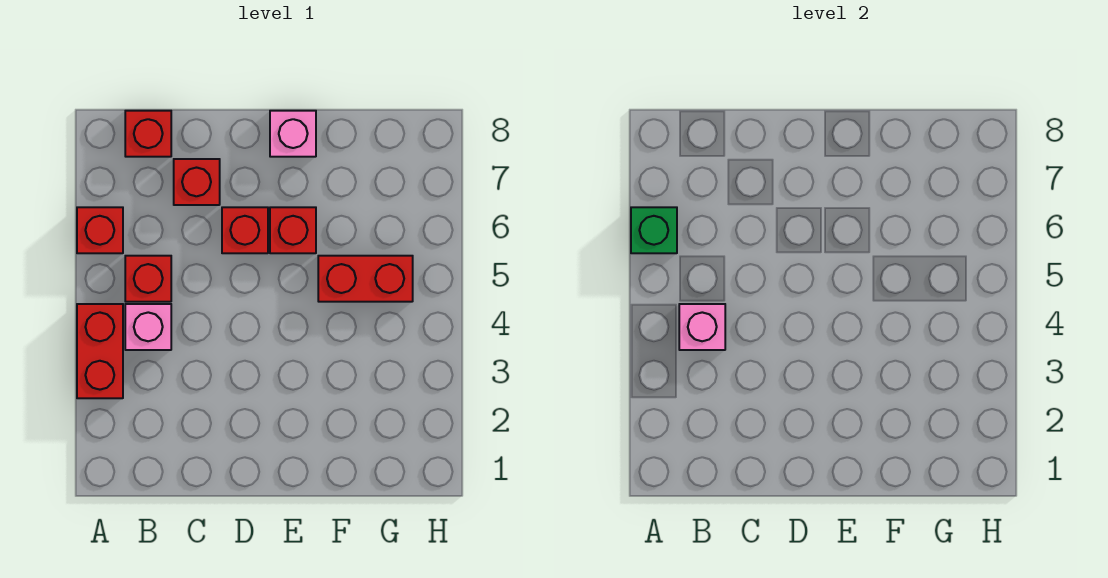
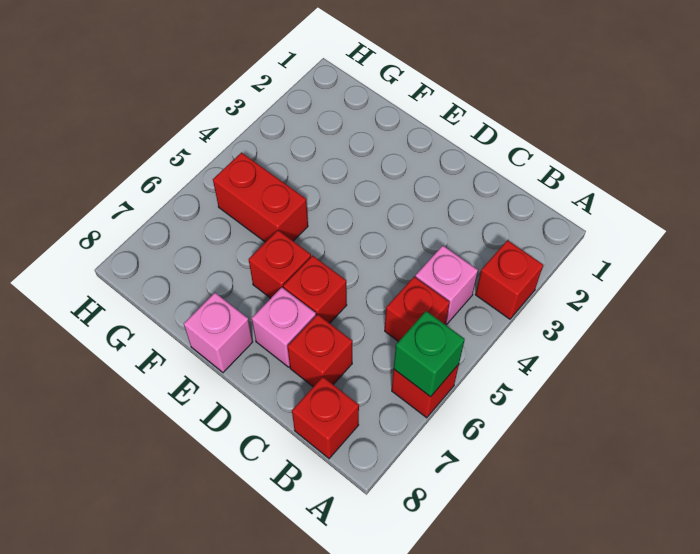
red brick A3:A4 level 1 -> red brick A3 level 1
pink brick B4 level 2 -> pink brick D7 level 1

